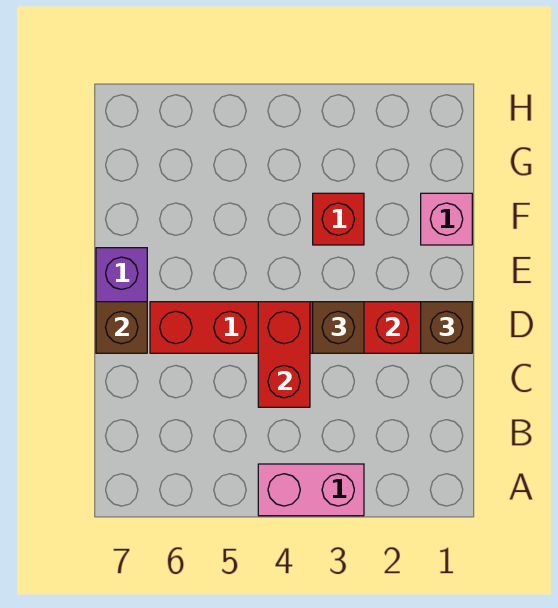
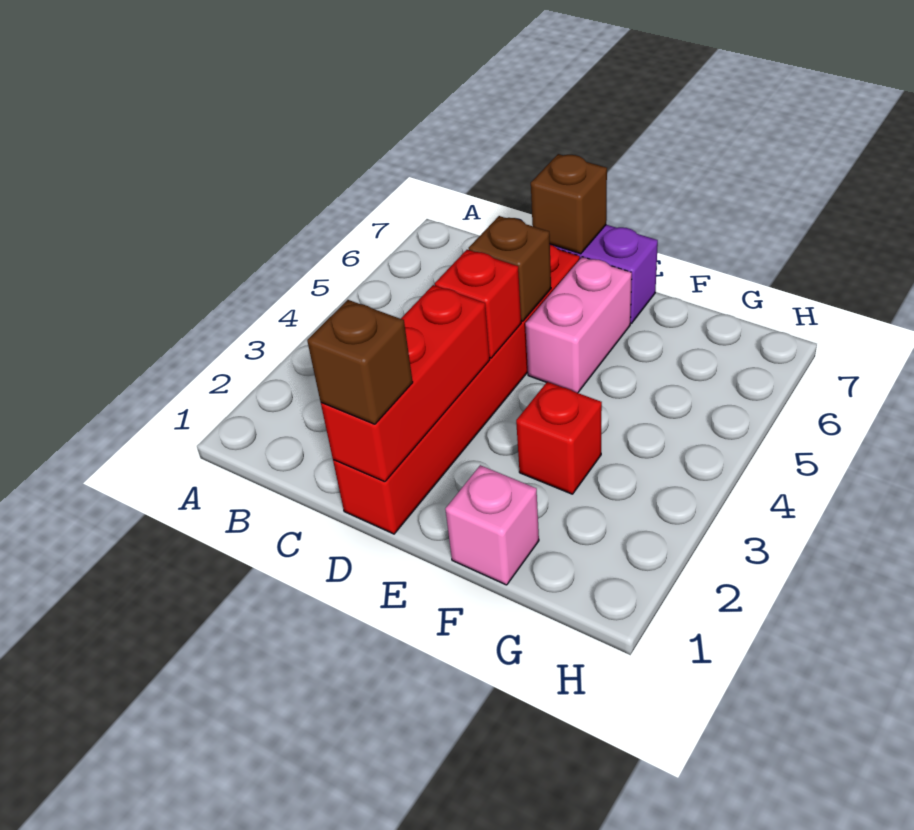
pink brick A3:A4 level 1 -> pink brick E5:E6 level 1
red brick C4:D4 level 2 -> red brick D4 level 2
brown brick D3 level 3 -> brown brick D5 level 2

